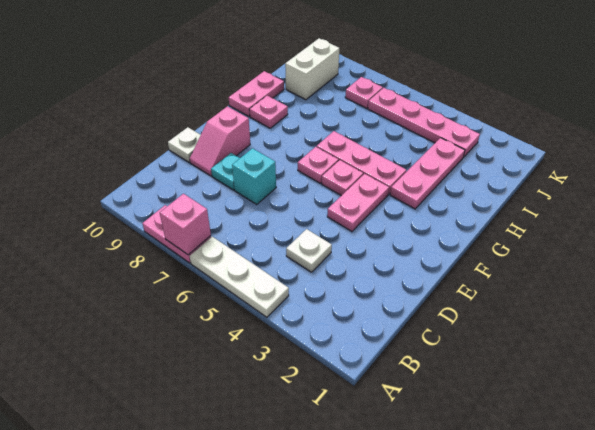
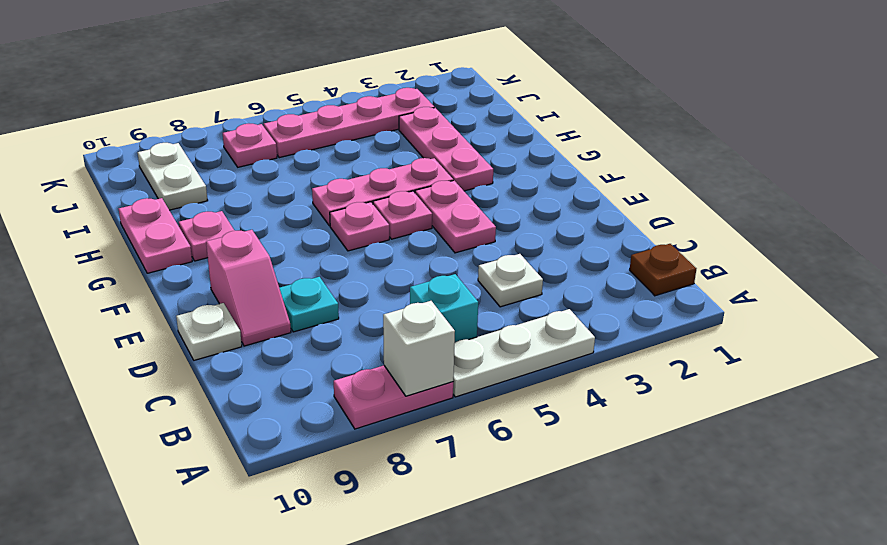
pink brick A7 level 2 -> white brick A7 level 2
none -> brown plate B1 level 1
cyan brick D7 level 1 -> cyan brick B6 level 1
white brick I9:J9 level 1 -> white plate I9:J9 level 1

